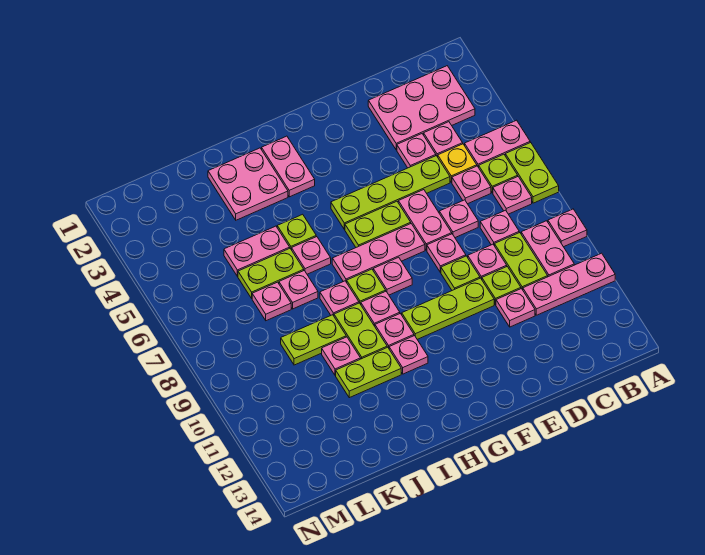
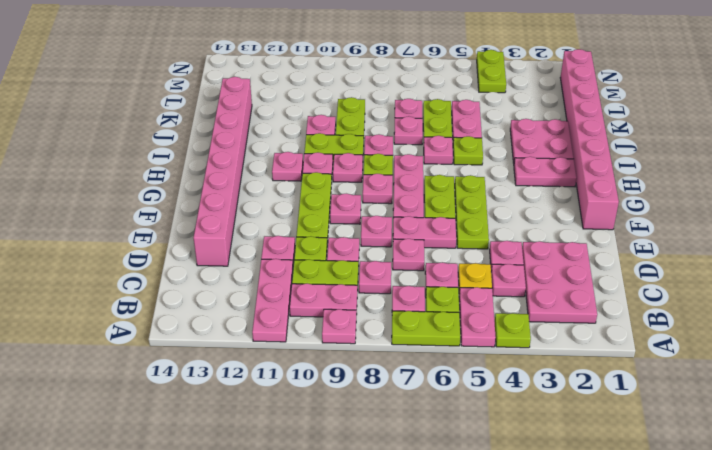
lime plate D5:G5 level 1 -> lime plate E5:G5 level 1
none -> pink brick D13:K13 level 1
lime plate E9 level 1 -> lime plate A4 level 1
none -> pink brick F1:M1 level 1
none -> pink plate F9 level 1
lime plate I11:J11 level 1 -> lime plate M4:N4 level 1

